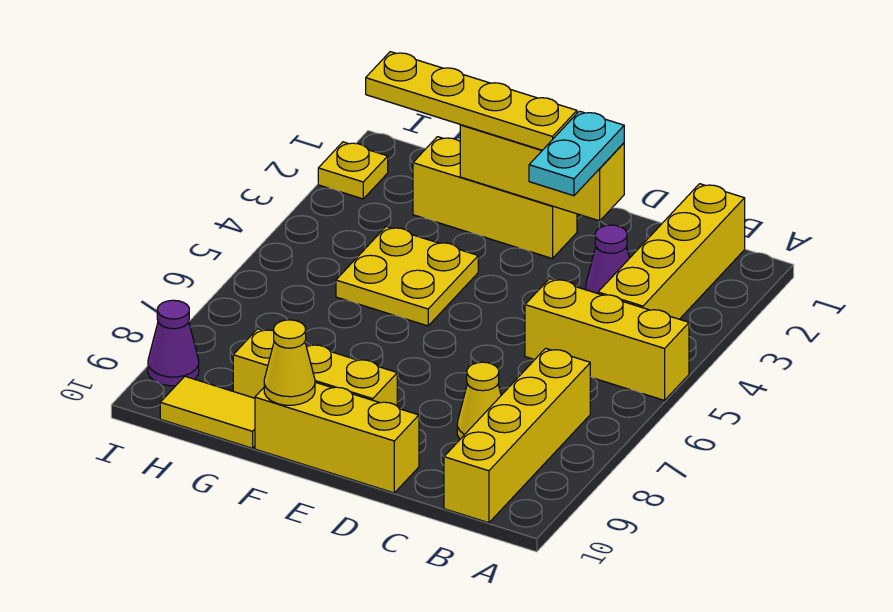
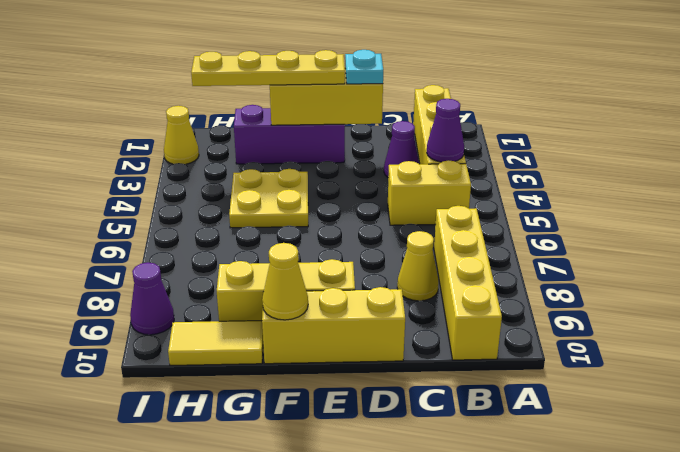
yellow brick A5:C5 level 1 -> yellow brick B5:C5 level 1
none -> purple cone B4 level 2
cyan plate D2:D3 level 3 -> cyan plate D2 level 3
yellow brick E2:G2 level 1 -> purple brick E2:G2 level 1
yellow plate I2 level 1 -> yellow cone I2 level 1

